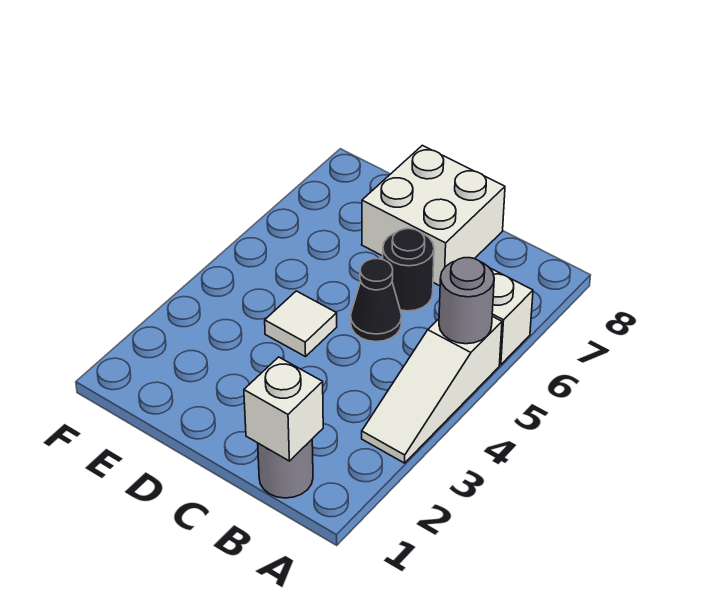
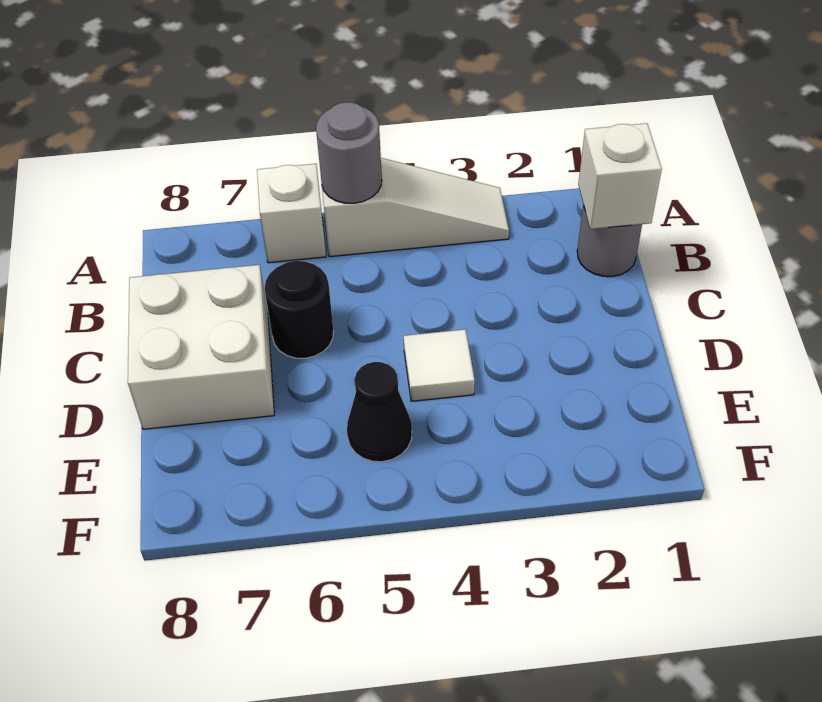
black cone C5 level 1 -> black cone E5 level 1

